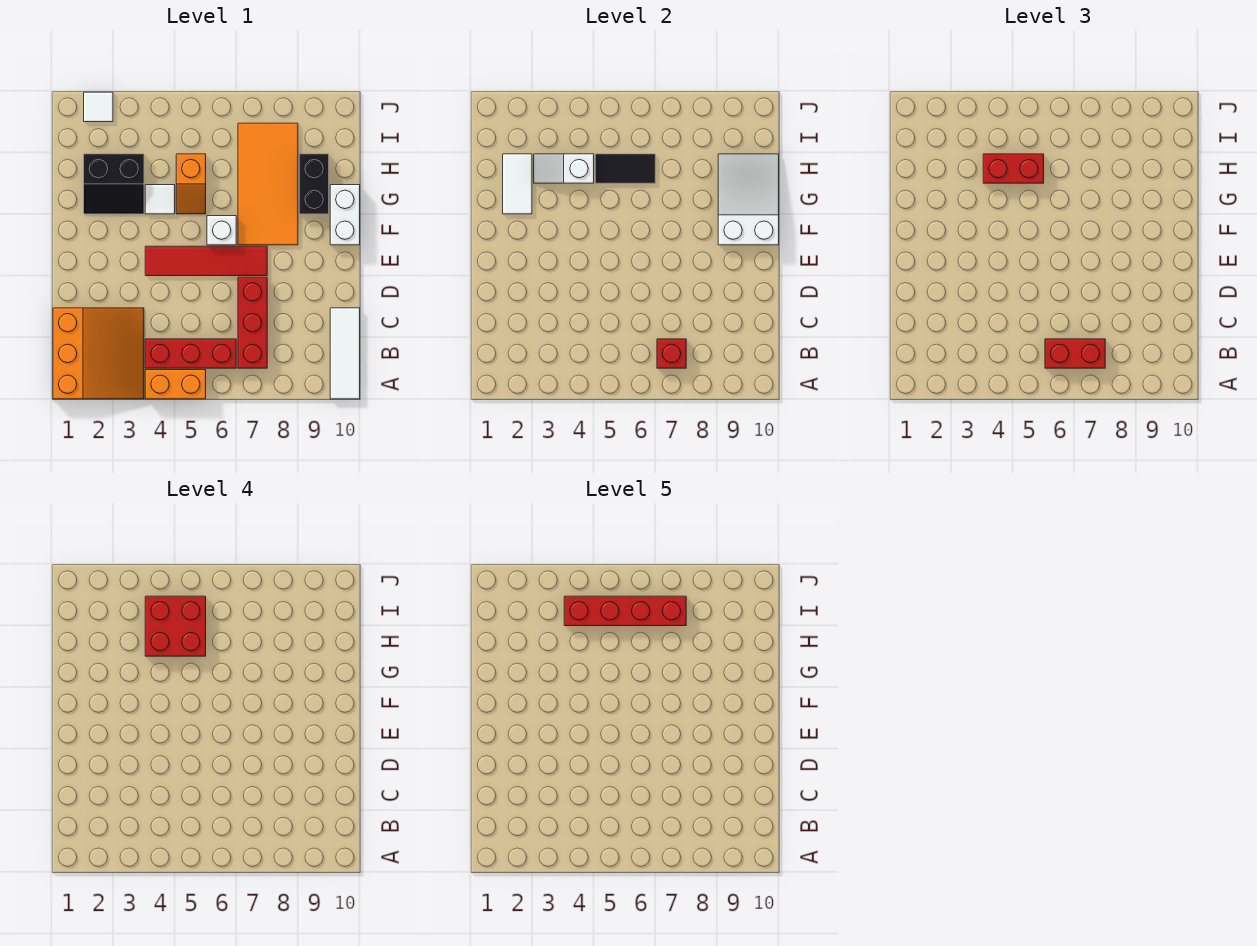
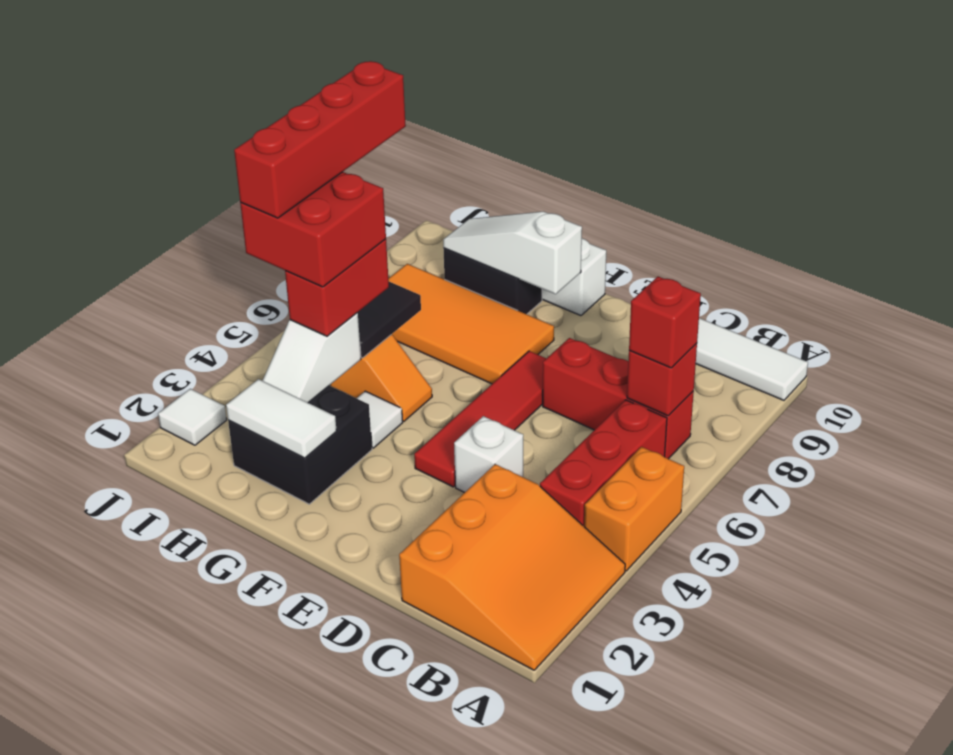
orange slope A1:C3 level 1 top 1 -> orange slope A1:C3 level 1 top C
red brick B6:B7 level 3 -> red brick B7 level 3
white brick F6 level 1 -> white brick D4 level 1
white slope F9:H10 level 2 top F -> white slope F9:H9 level 2 top F
black slope G2:H3 level 1 top H -> black brick G2:H3 level 1

